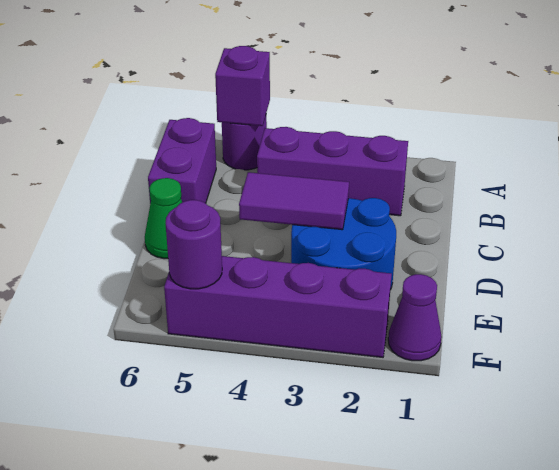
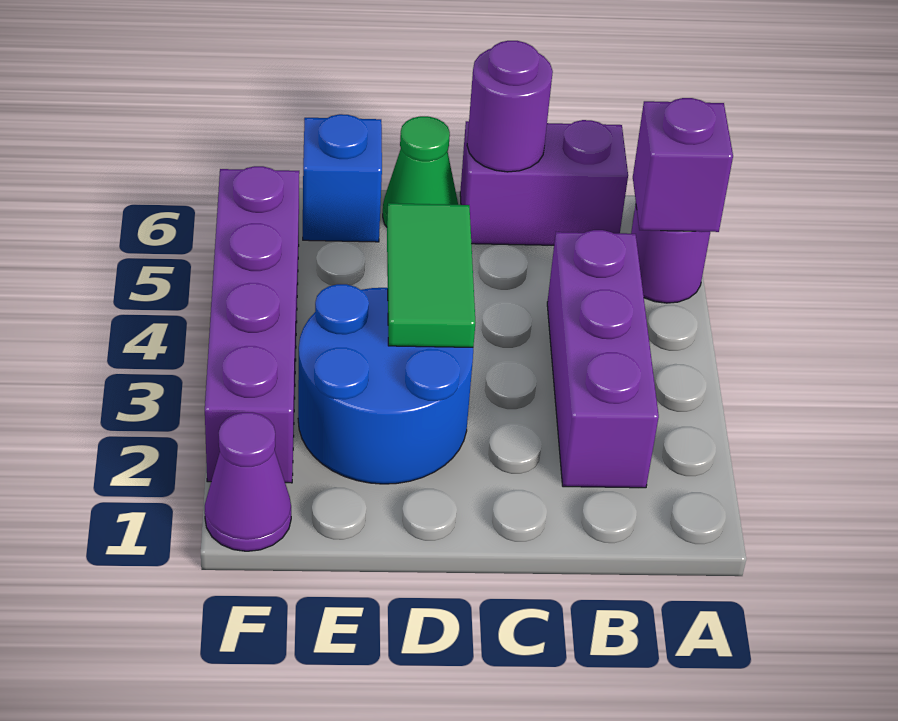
purple tile D3:D4 level 2 -> green tile D3:D4 level 2
none -> blue brick E6 level 1
purple round brick F5 level 2 -> purple round brick C6 level 2

